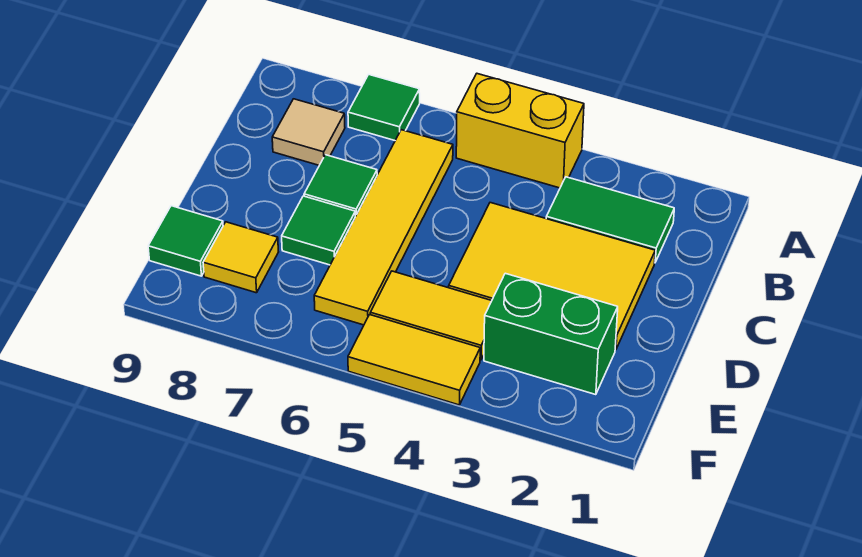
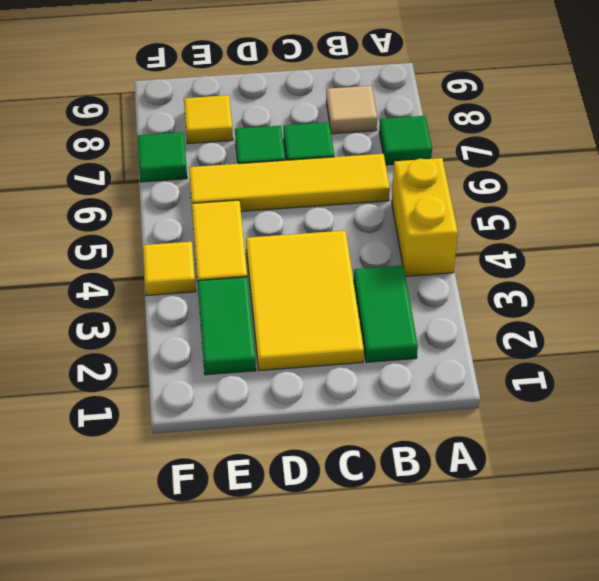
green brick E2:E3 level 1 -> green tile E2:E3 level 1
green tile E9 level 1 -> green tile F7 level 1
yellow tile F4:F5 level 1 -> yellow tile F4 level 1

